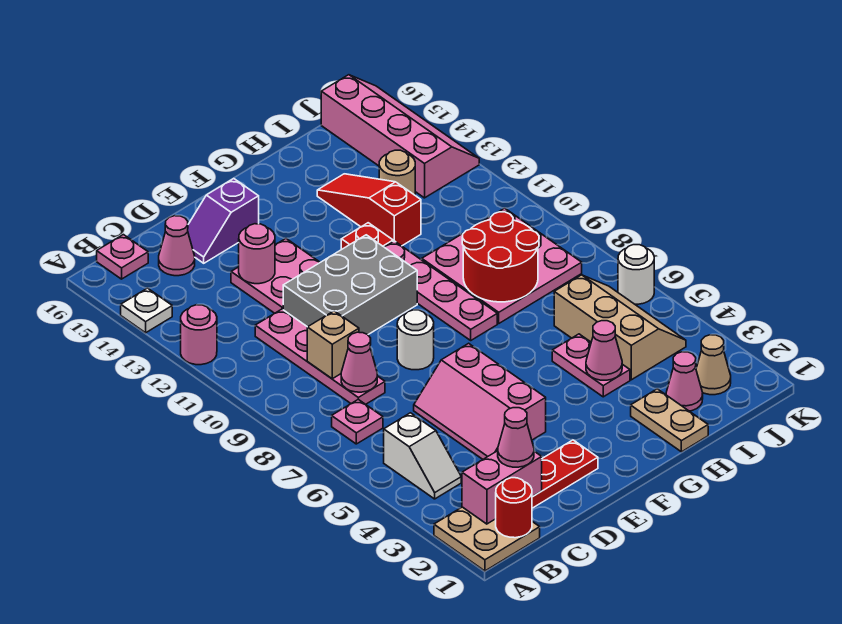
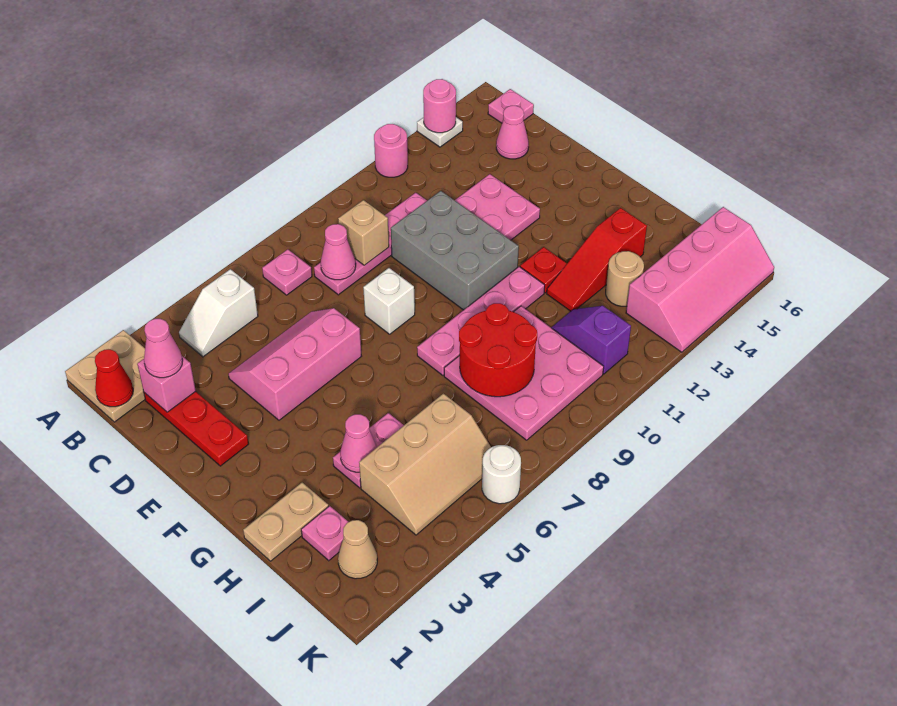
red round brick B1 level 2 -> red cone B1 level 2
pink brick B2:C2 level 2 -> pink brick C2 level 2
pink round brick D13 level 2 -> pink round brick A14 level 2
purple slope D15:E15 level 1 top E -> purple slope I11:J11 level 1 top J
white round brick E8 level 1 -> white brick E8 level 1
red slope H12:H14 level 1 top 12 -> red slope H12:H14 level 1 top 14
pink cone I2 level 1 -> pink plate I2 level 1

